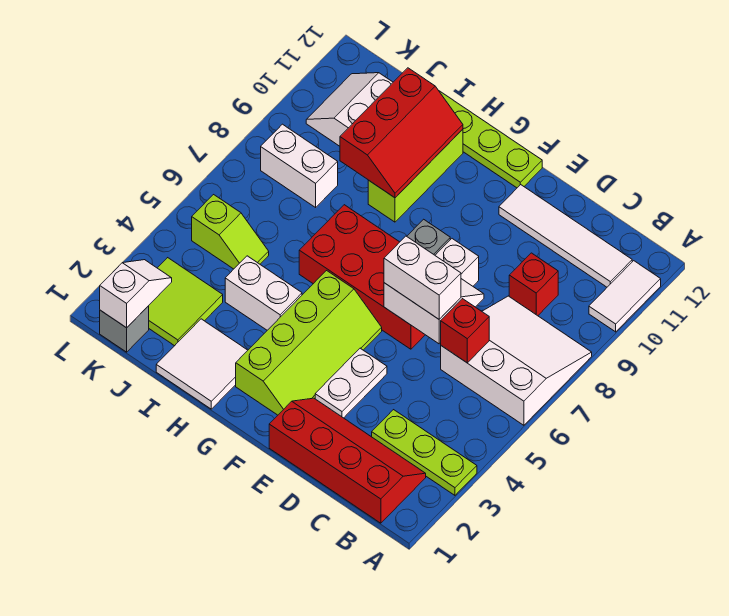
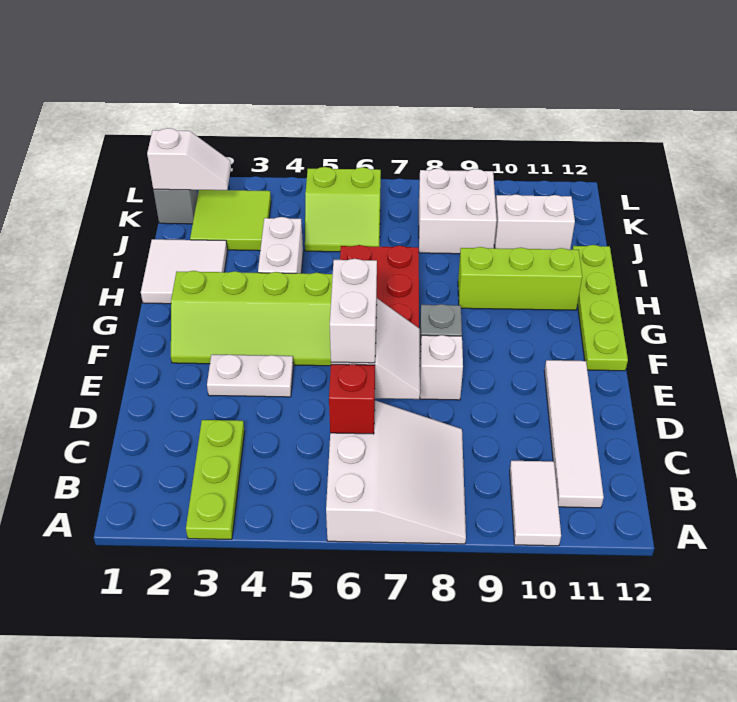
white tile A10:A11 level 1 -> white tile A10:B10 level 1
red slope B1:E2 level 1 top 1 -> none
red brick C9 level 1 -> none
red slope H9:I11 level 2 top I -> none
lime slope J5:K5 level 1 top K -> lime slope J5:K6 level 1 top K
white brick J8:K8 level 1 -> white brick J8:K9 level 1

